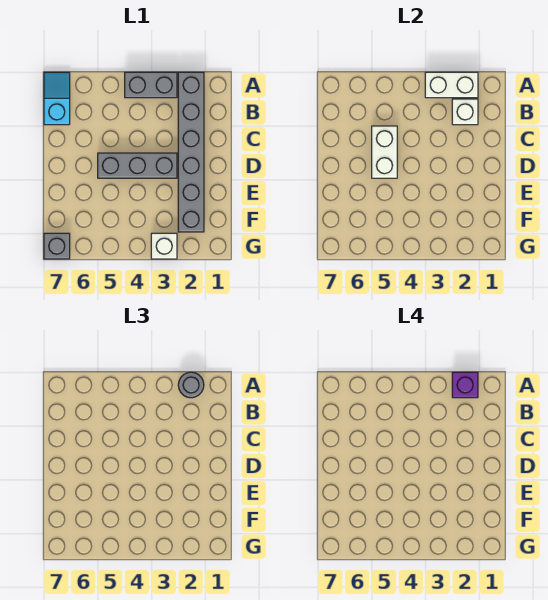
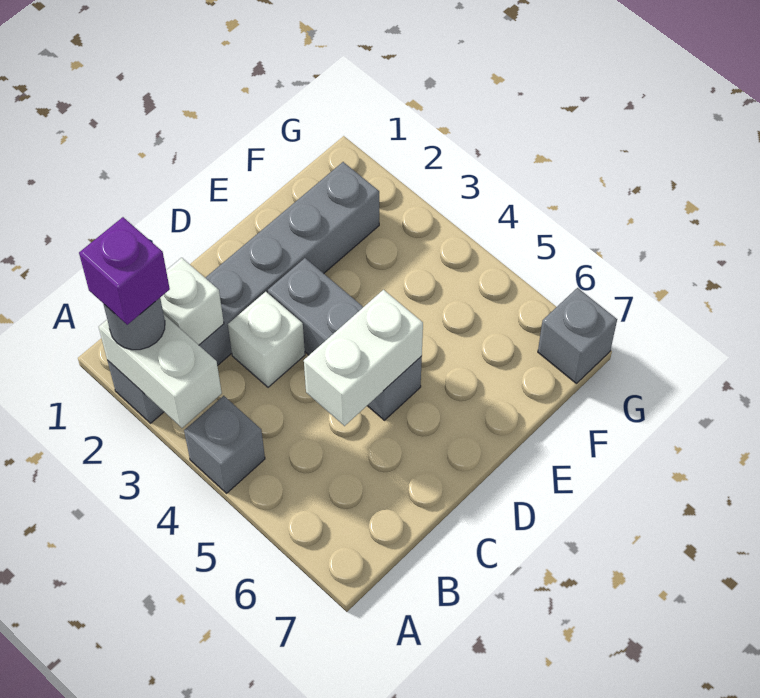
grey brick A3:A4 level 1 -> grey brick A4 level 1
cyan slope A7:B7 level 1 top B -> none
white brick G3 level 1 -> white brick C3 level 1

